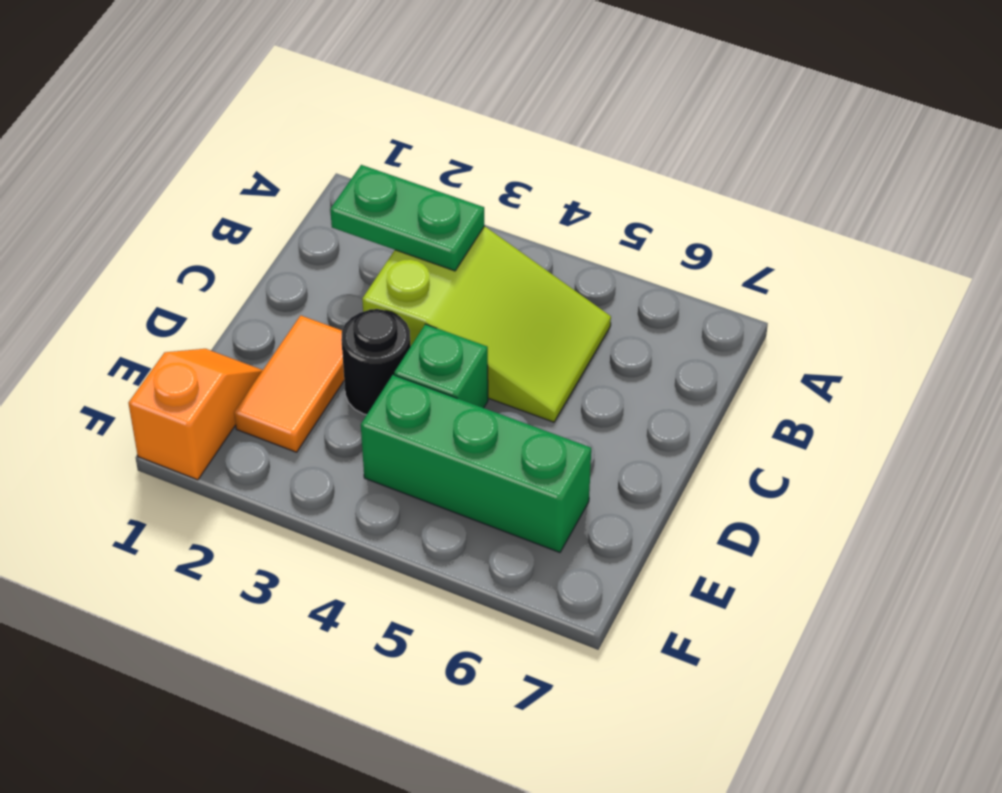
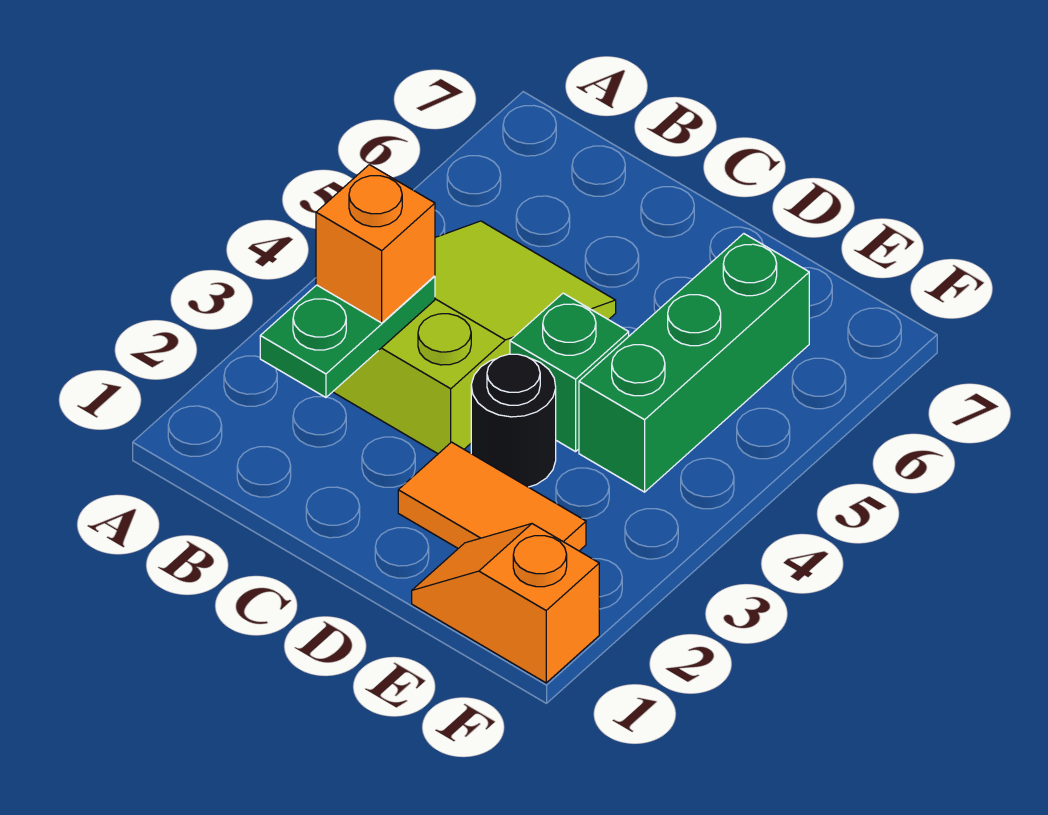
none -> orange brick B3 level 3

